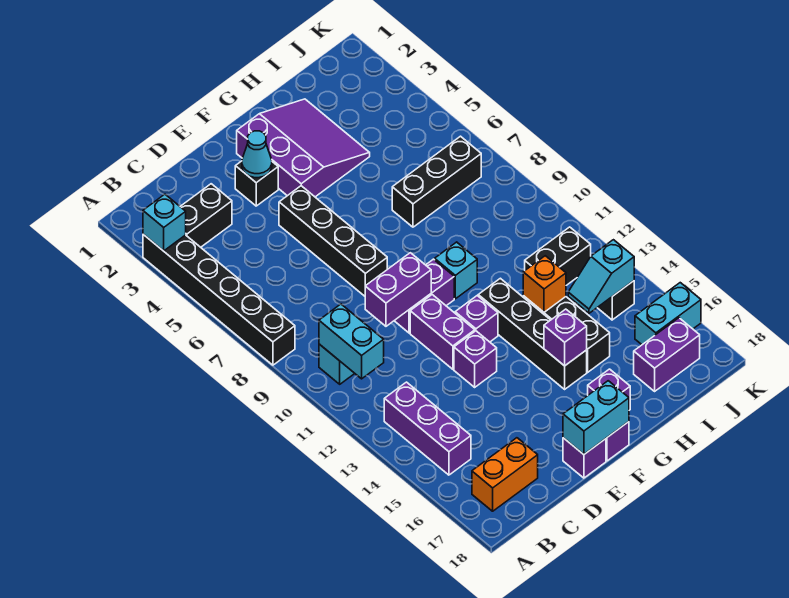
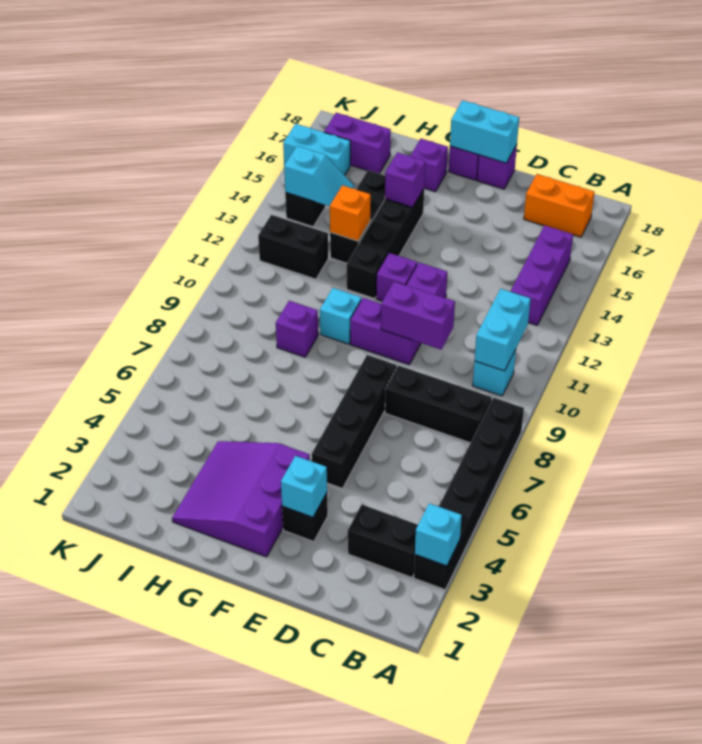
cyan cone E3 level 2 -> cyan brick E3 level 2
purple brick E13 level 1 -> purple brick H9 level 1
black brick H7:J7 level 1 -> black brick B8:D8 level 1

